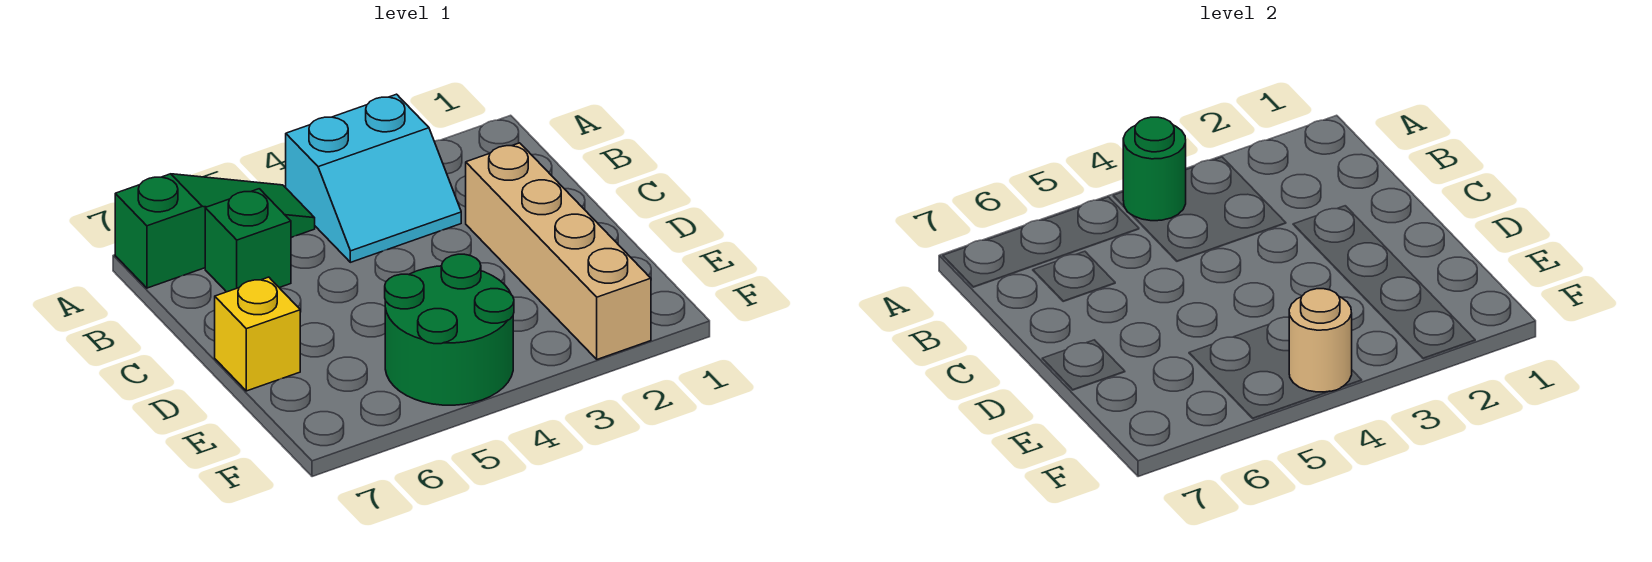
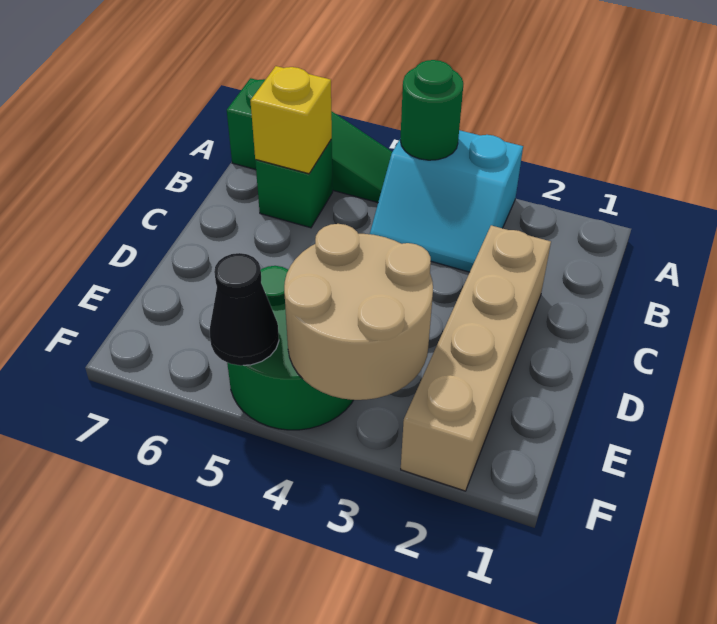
yellow brick D7 level 1 -> yellow brick B6 level 2
tan round brick F4 level 2 -> tan round brick E3:F4 level 2
none -> black cone F5 level 2

